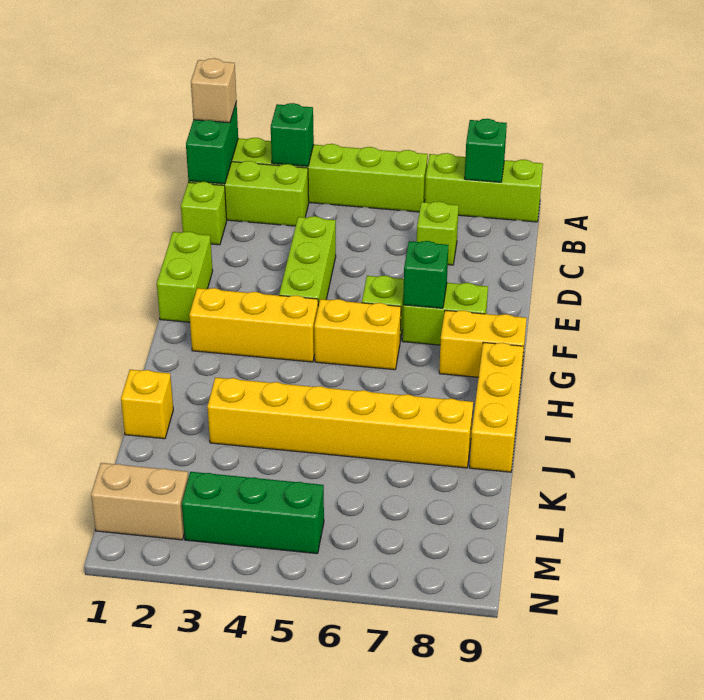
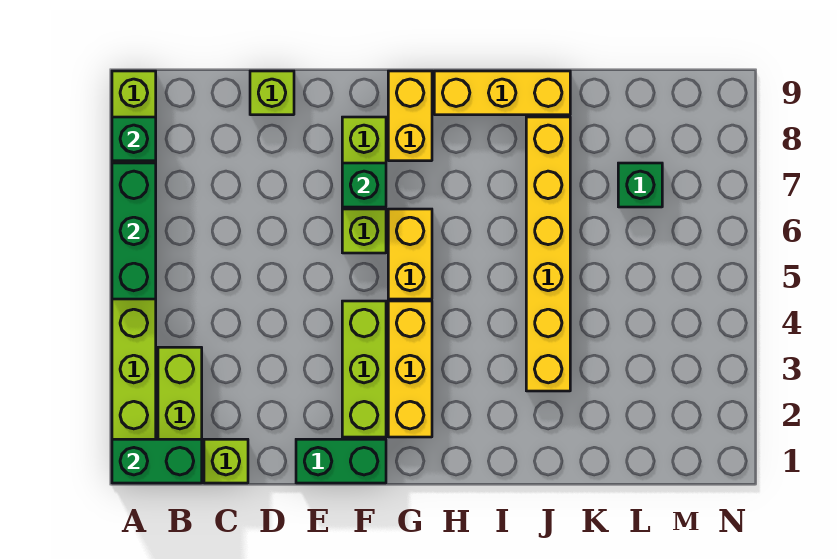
tan brick A1 level 3 -> none
green brick A3 level 2 -> green brick L7 level 1
lime brick C7 level 1 -> lime brick D9 level 1
lime brick D4:F4 level 1 -> lime brick F2:F4 level 1
lime brick E1:F1 level 1 -> green brick E1:F1 level 1
yellow brick J1 level 1 -> none
tan brick M1:M2 level 1 -> none
green brick M3:M5 level 1 -> green brick A5:A7 level 2

